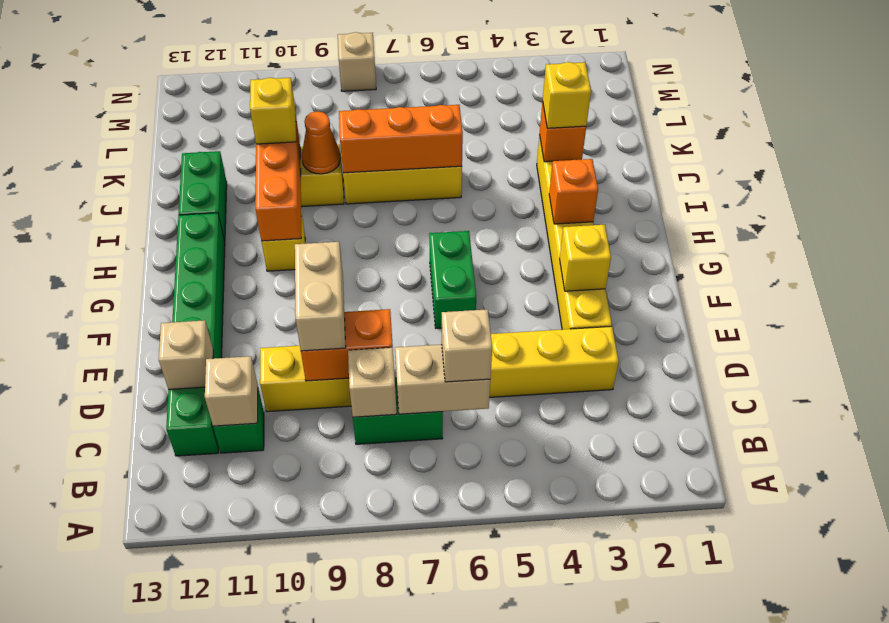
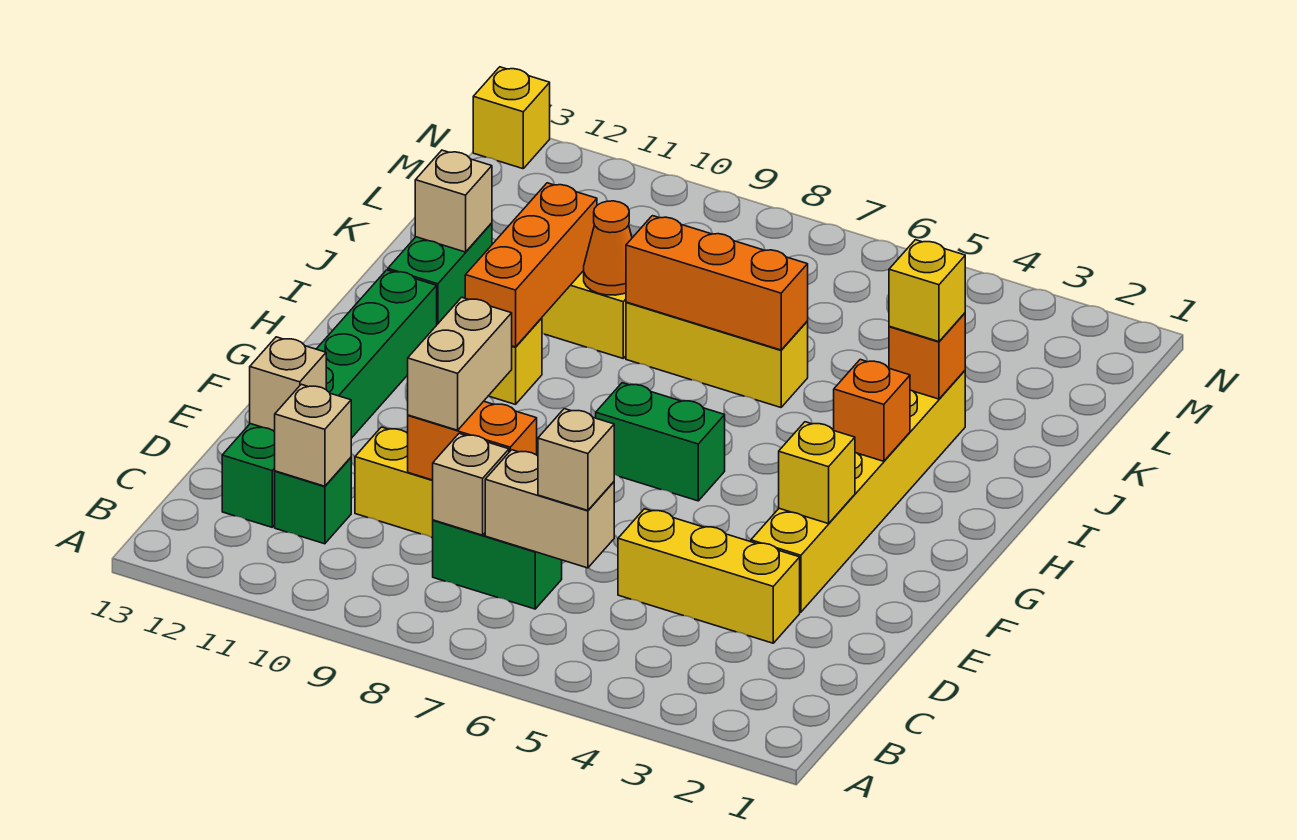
green brick F6:G6 level 1 -> green brick G6:G7 level 1
yellow brick J10 level 3 -> yellow brick N13 level 1
tan brick N8 level 1 -> tan brick J12 level 2

